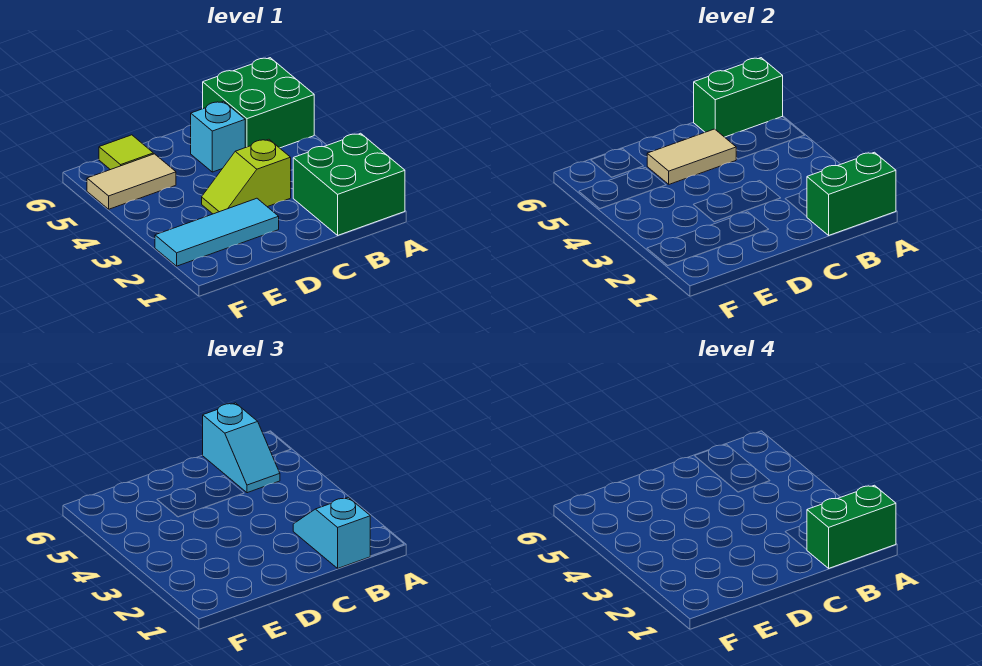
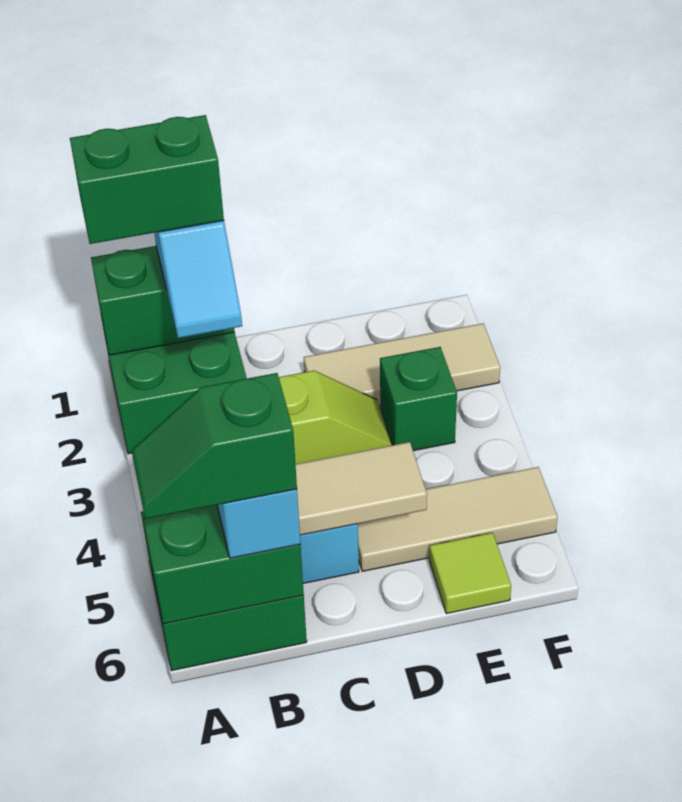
none -> green slope A6:B6 level 4 top B
cyan tile D2:F2 level 1 -> tan tile D2:F2 level 1
none -> green brick E3 level 1
tan tile E5:F5 level 1 -> tan tile D5:F5 level 1

